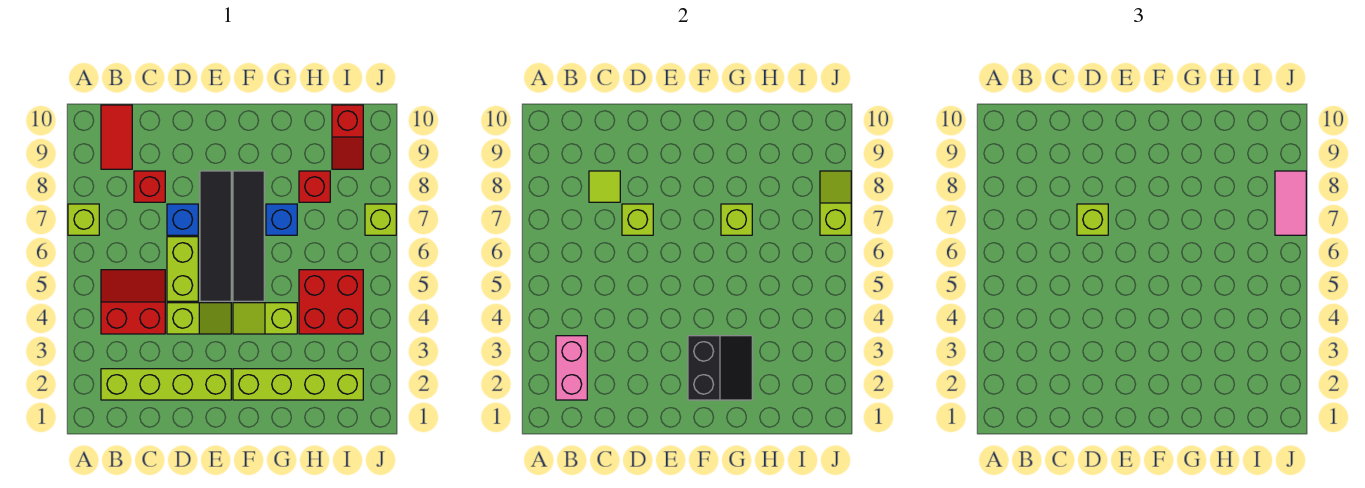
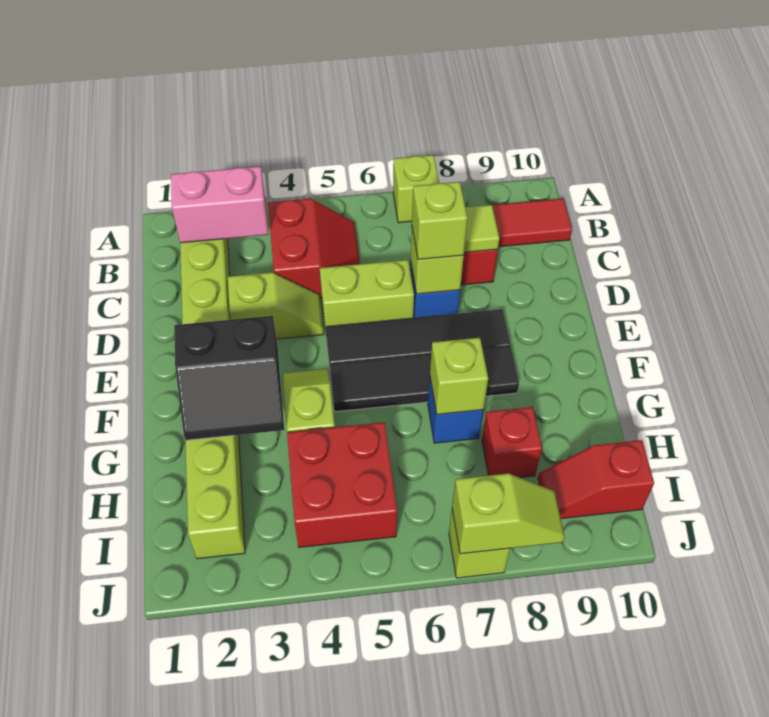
lime slope D4:E4 level 1 top D -> lime slope D3:D4 level 1 top 3
pink tile J7:J8 level 3 -> none

